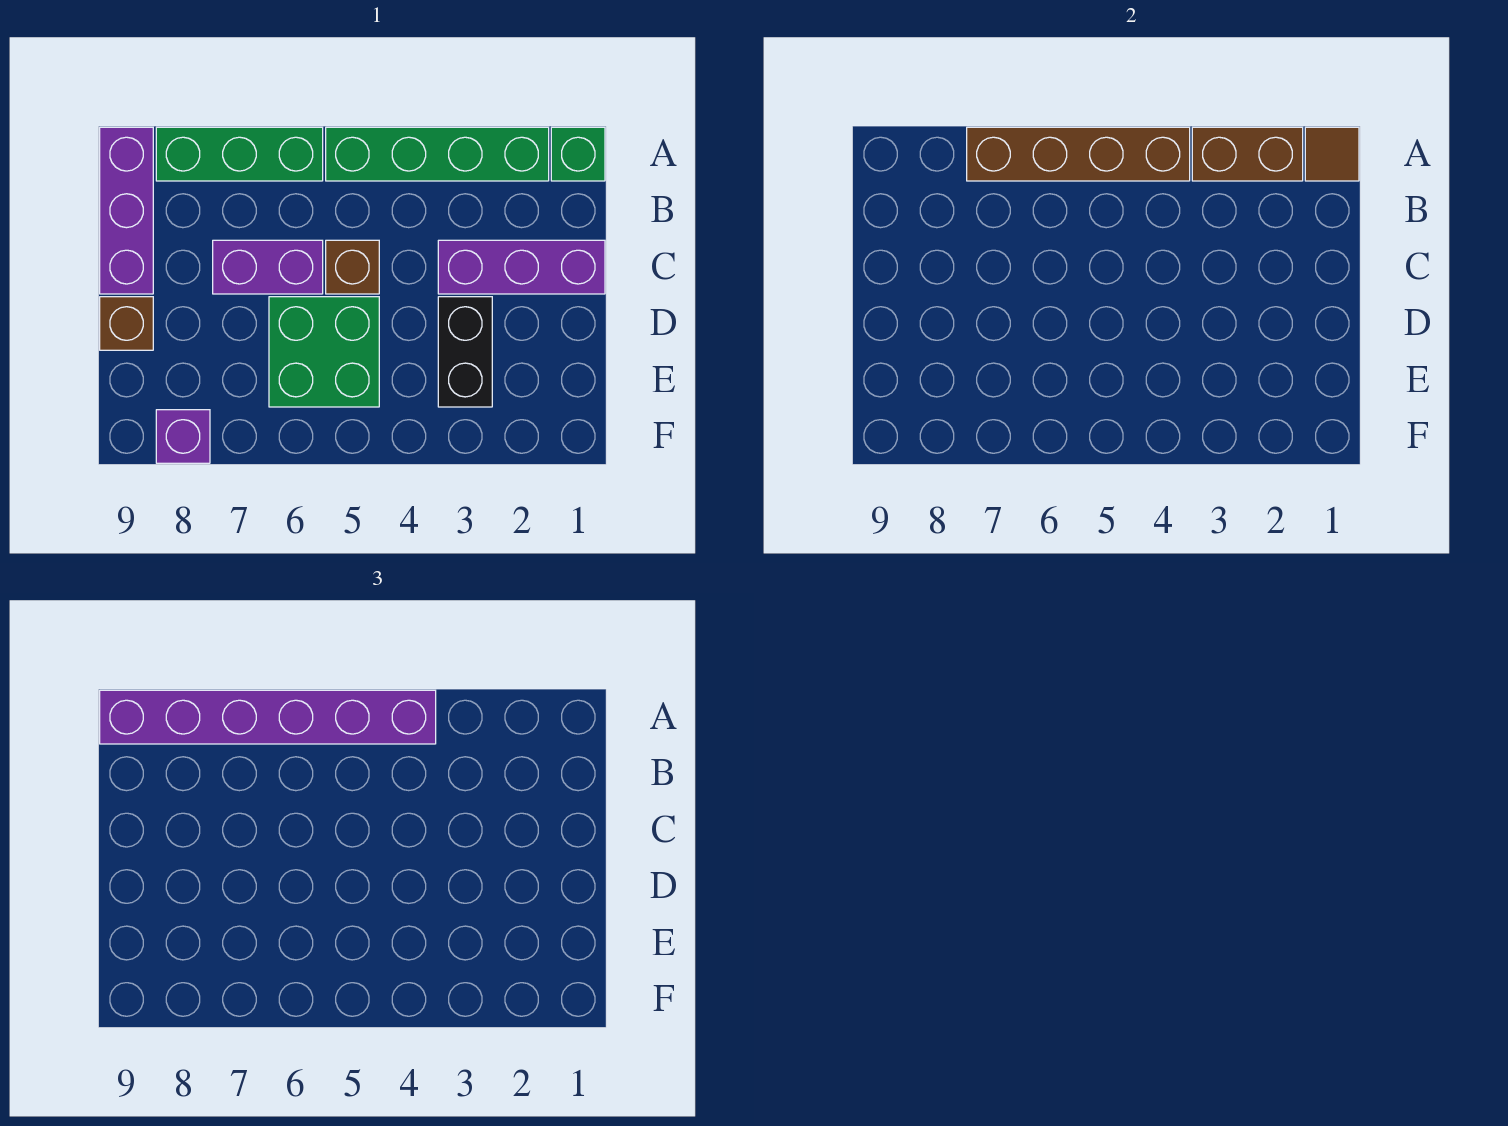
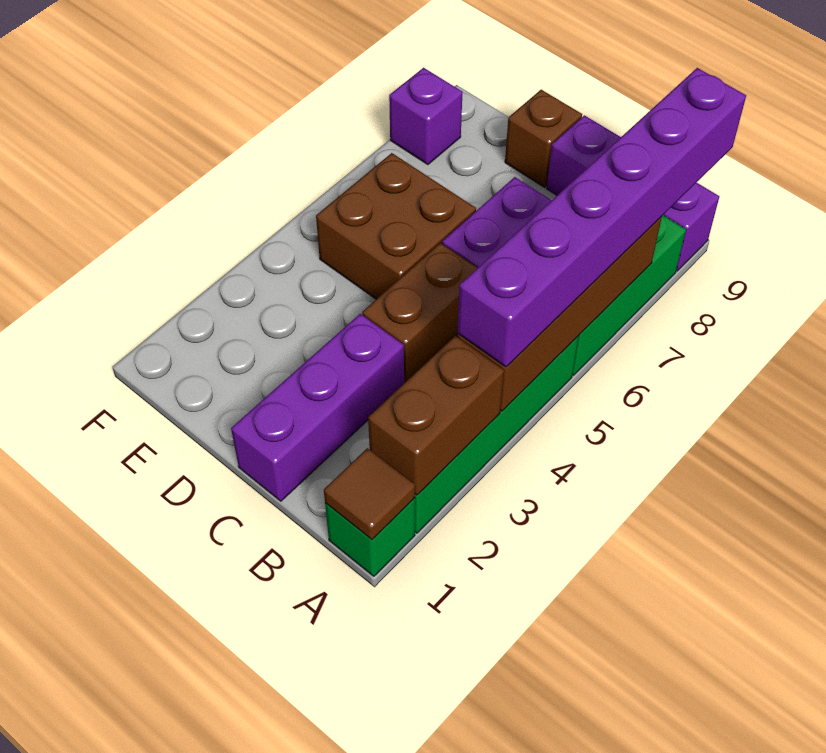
brown brick C5 level 1 -> brown brick C4:C5 level 1
black brick D3:E3 level 1 -> none
green brick D5:E6 level 1 -> brown brick D5:E6 level 1

